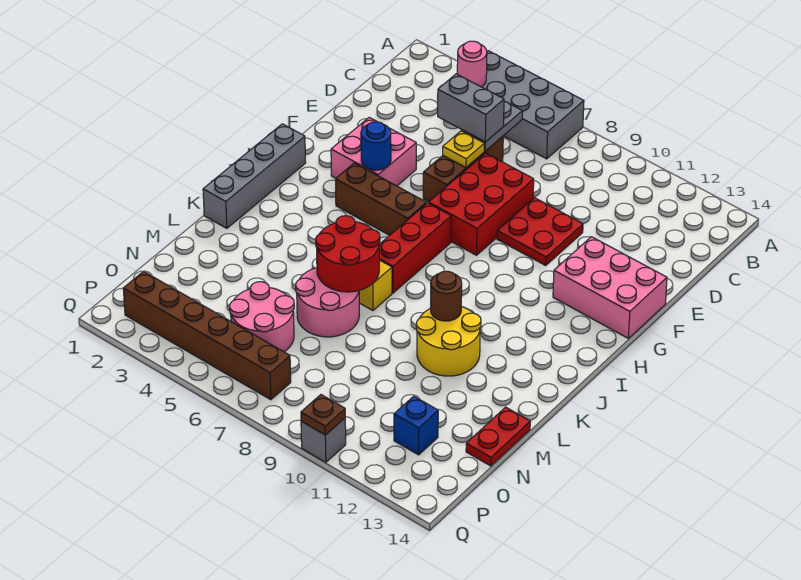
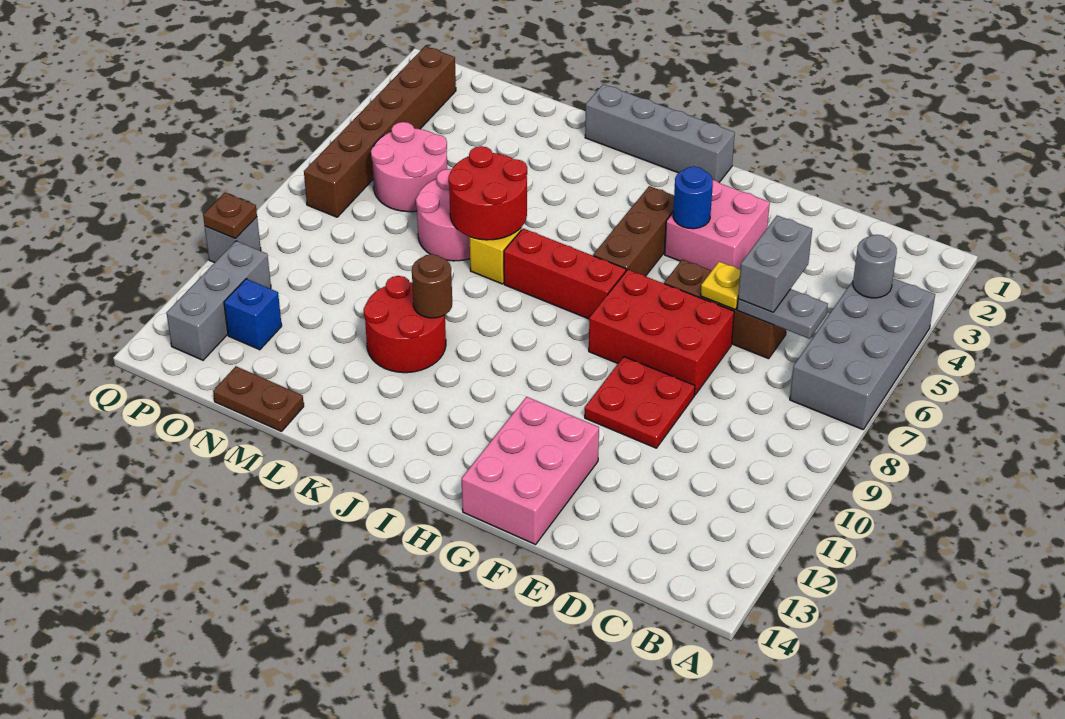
pink round brick B4 level 2 -> grey round brick B4 level 2
yellow round brick K10:L11 level 1 -> red round brick K10:L11 level 1
red plate M14:N14 level 1 -> brown plate M14:N14 level 1
none -> grey brick P11:P13 level 1

